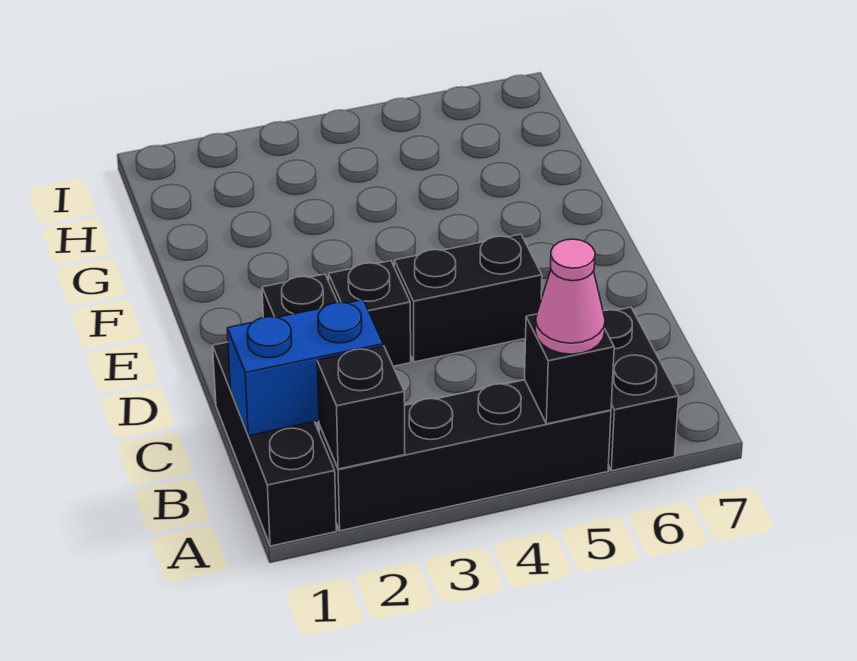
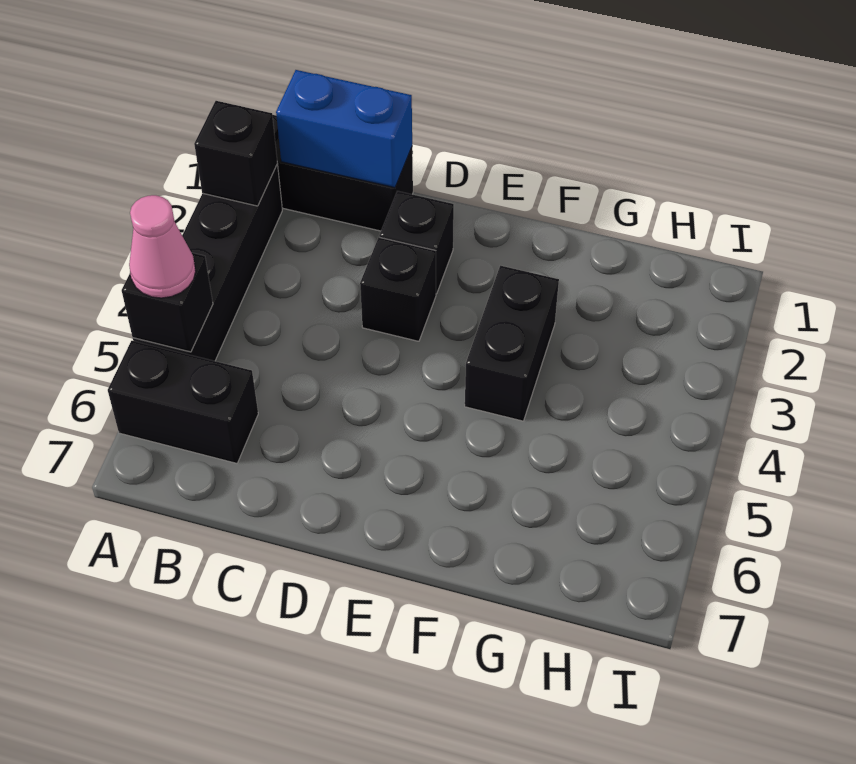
blue brick B1:B2 level 2 -> blue brick B1:C1 level 2
black brick D4:D5 level 1 -> black brick F3:F4 level 1

